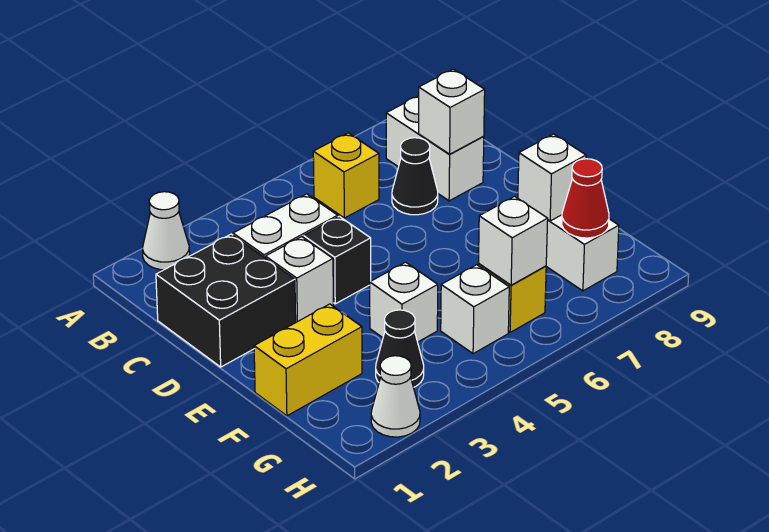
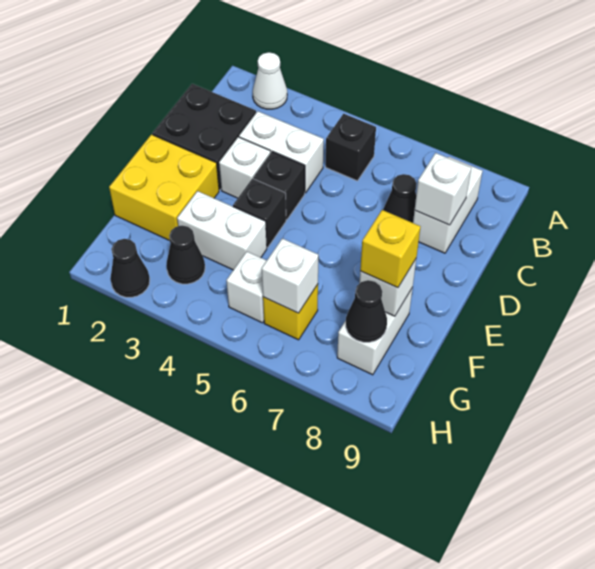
none -> black brick B5 level 1
yellow brick B6 level 1 -> yellow brick F8 level 3
none -> black brick E4 level 1
yellow brick F1:F2 level 1 -> yellow brick E1:F2 level 1
white brick F4 level 1 -> white brick F3:F4 level 1
red cone G8 level 2 -> black cone G8 level 2
white cone H2 level 1 -> black cone H2 level 1

